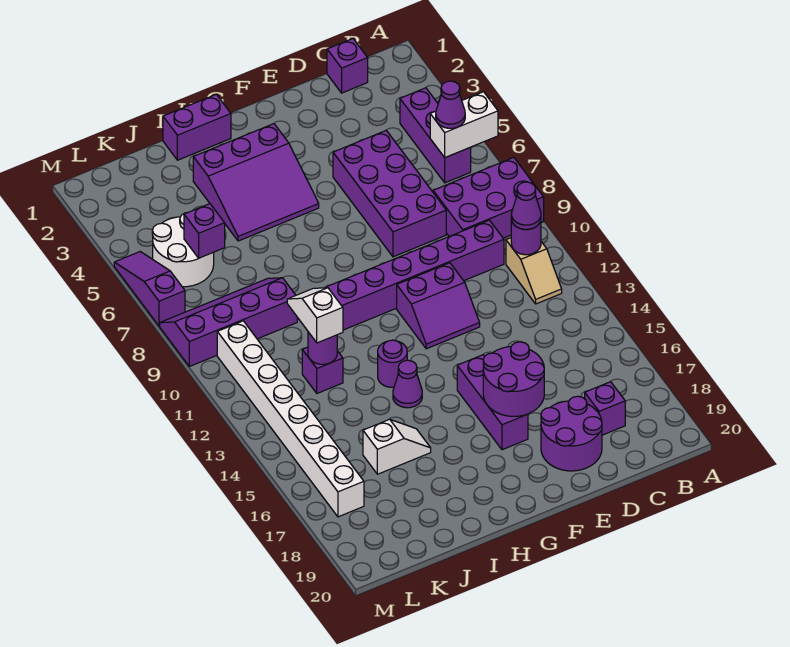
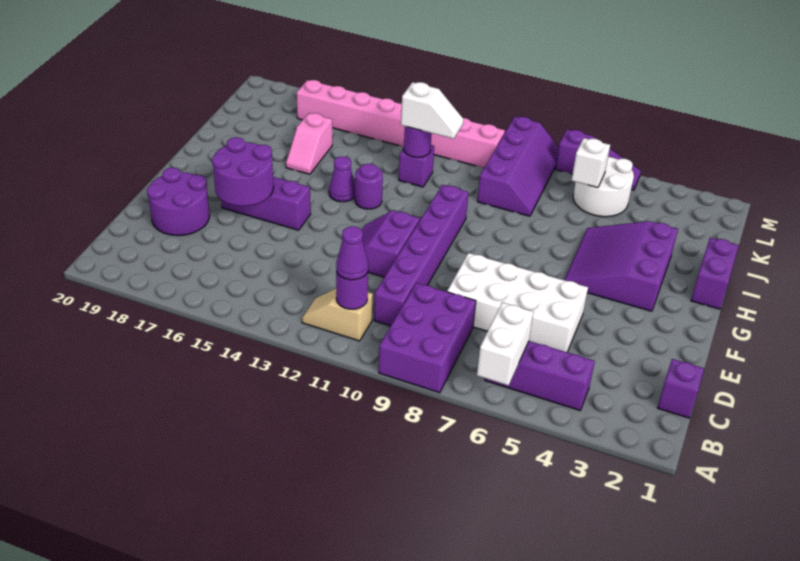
purple cone B6 level 3 -> none
purple brick C18 level 1 -> none
purple brick D5:E8 level 1 -> white brick D5:E8 level 1
white slope I16:J16 level 1 top J -> pink slope I16:J16 level 1 top J
purple brick K6 level 2 -> white brick K6 level 2
white brick L10:L17 level 1 -> pink brick L10:L17 level 1

